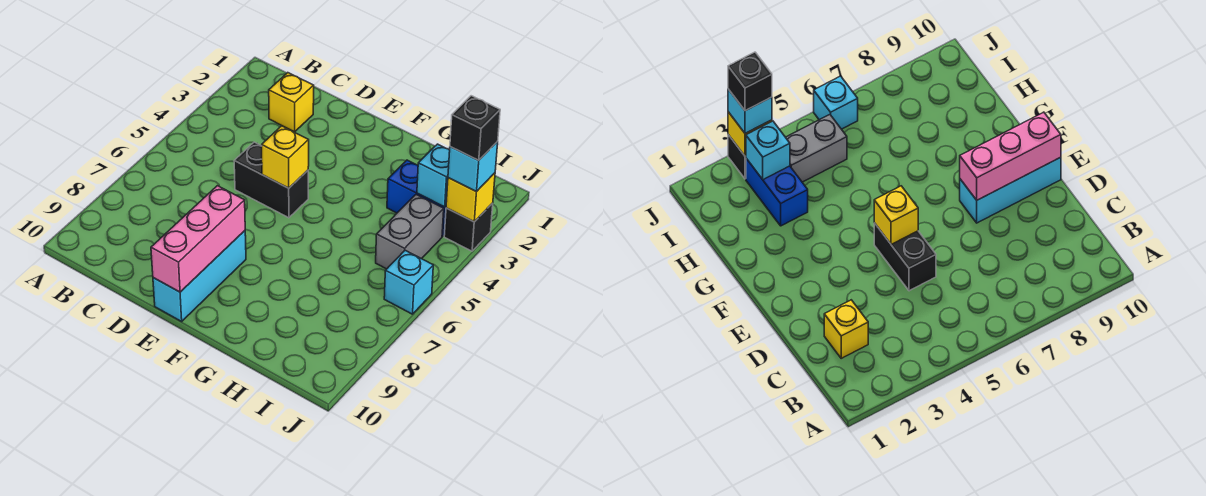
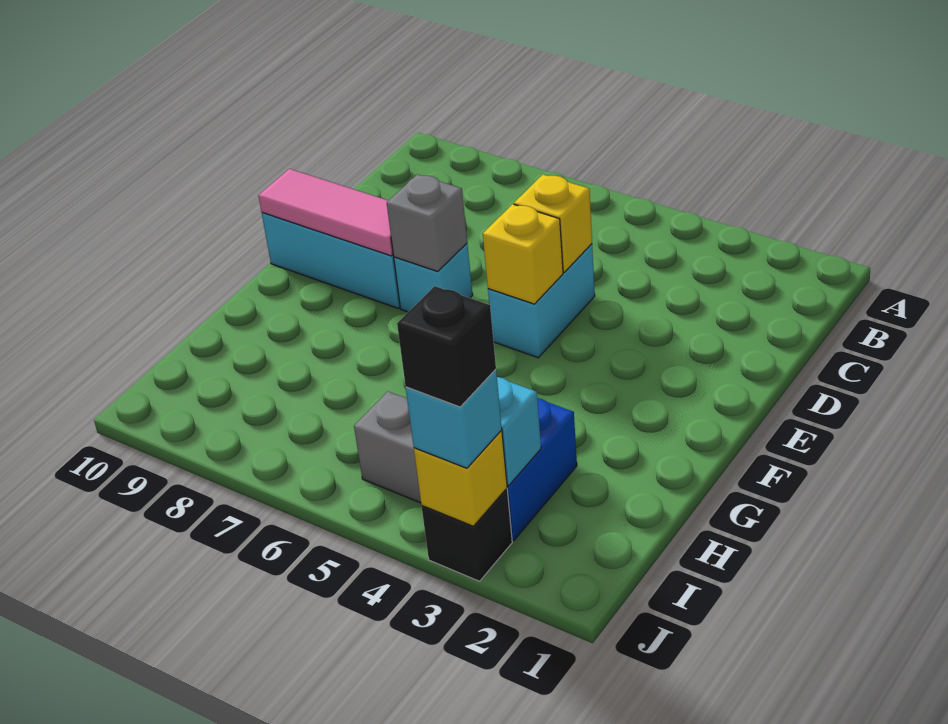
yellow brick C2 level 1 -> yellow brick D5 level 2
black brick D5:E5 level 1 -> cyan brick D5:E5 level 1
none -> grey brick E7 level 2
pink brick E8:E10 level 2 -> pink tile E8:E10 level 2
cyan brick J6 level 1 -> cyan brick E7 level 1

